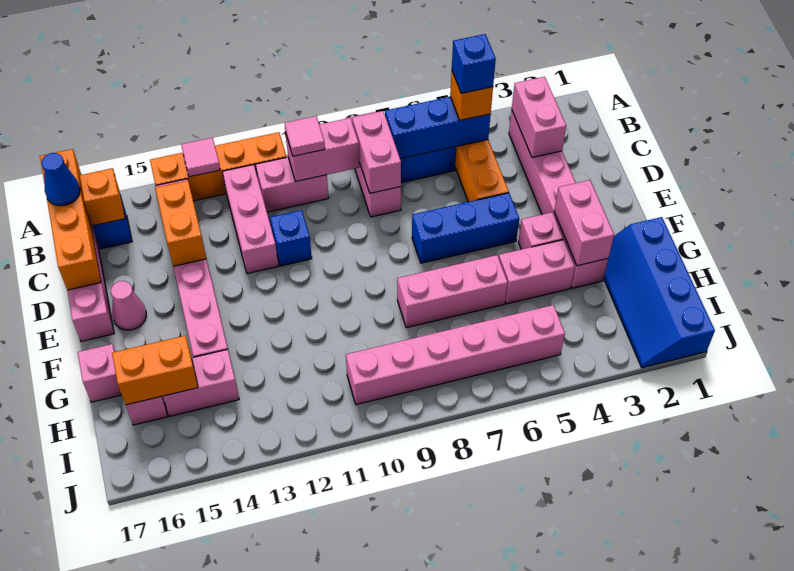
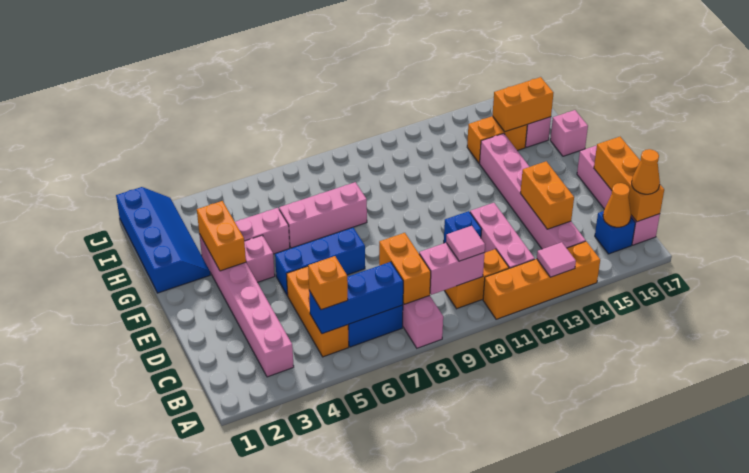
orange brick A17:D17 level 2 -> orange brick B17:D17 level 2
pink brick B3:C3 level 2 -> none
blue brick B5 level 4 -> none
pink brick B8:C8 level 2 -> orange brick B8:C8 level 2
pink brick B10:B11 level 1 -> orange brick B10:B11 level 1
orange brick B16 level 2 -> orange cone B16 level 2
blue cone B17 level 3 -> orange cone B17 level 3
pink cone E16 level 1 -> none
pink brick F3:G3 level 2 -> orange brick F3:G3 level 2
pink brick H14:H15 level 1 -> orange brick H14:H15 level 1
pink brick I5:I10 level 1 -> none

